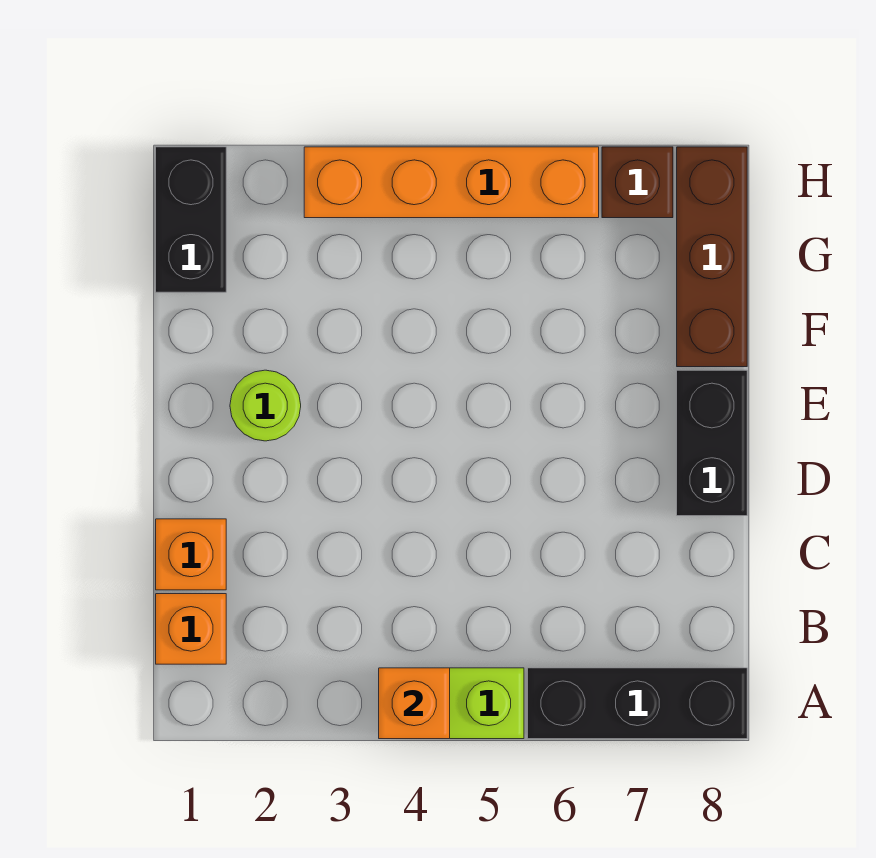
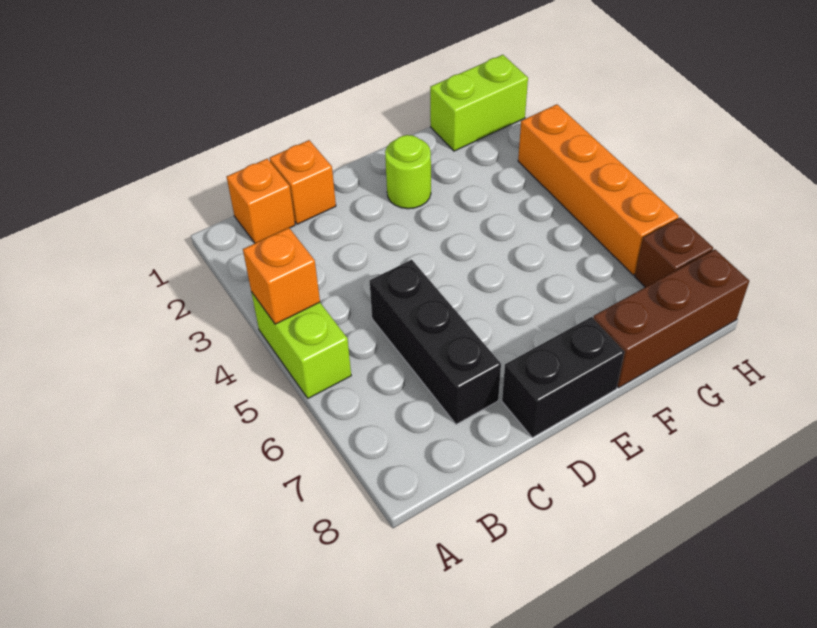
black brick A6:A8 level 1 -> black brick C5:C7 level 1
black brick G1:H1 level 1 -> lime brick G1:H1 level 1

